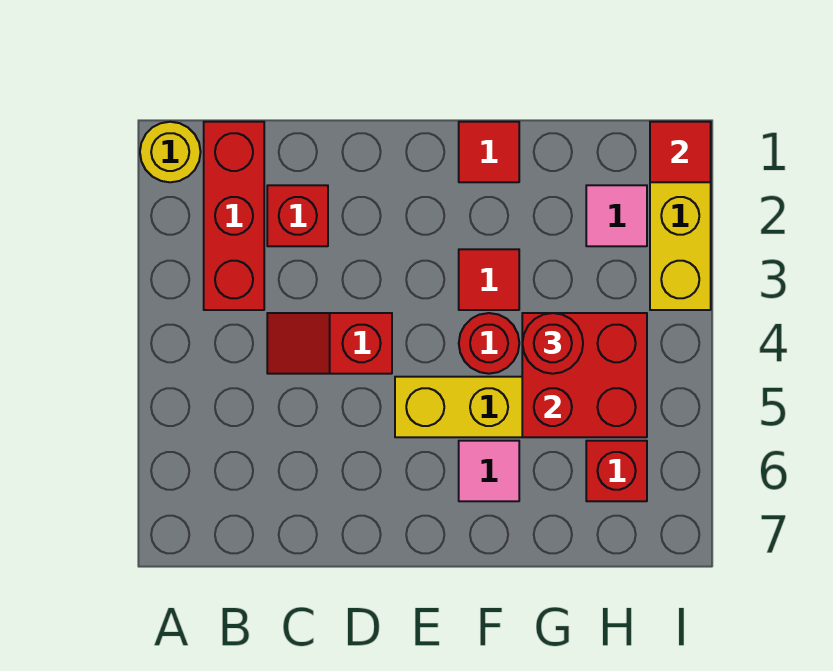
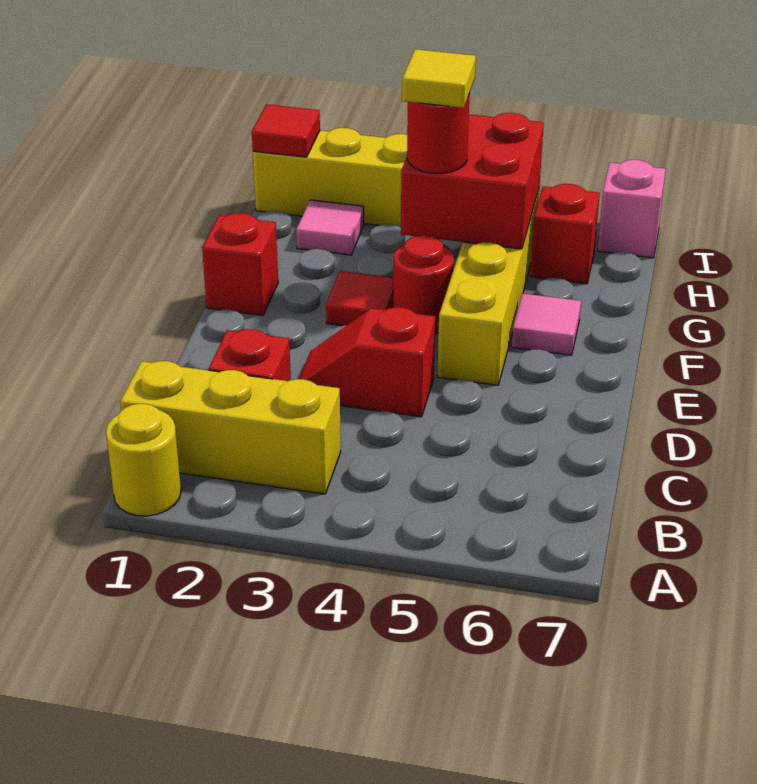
red brick B1:B3 level 1 -> yellow brick B1:B3 level 1
red slope C4:D4 level 1 top D -> red slope D3:D4 level 1 top 4
red tile F1 level 1 -> red brick F1 level 1
none -> yellow tile G4 level 4
none -> pink brick I7 level 1

